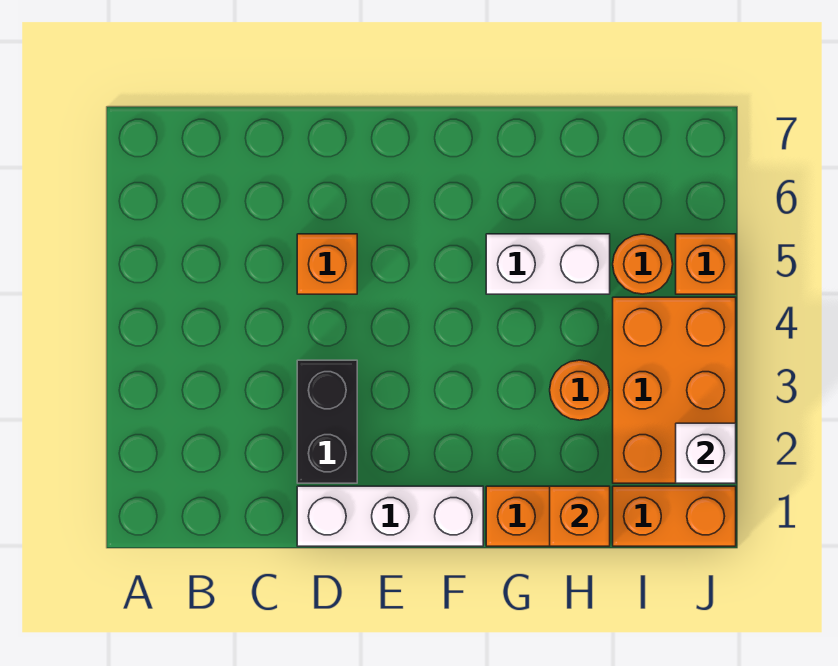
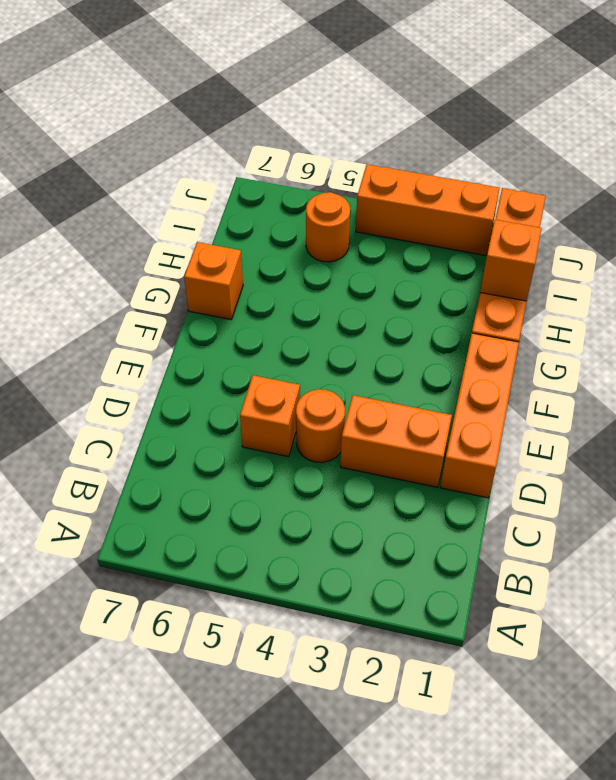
white brick D1:F1 level 1 -> orange brick D1:F1 level 1
black brick D2:D3 level 1 -> orange brick D2:D3 level 1
white brick G5:H5 level 1 -> none
orange round brick H3 level 1 -> orange round brick D4 level 1
orange brick I2:J4 level 1 -> orange brick J2:J4 level 1
white brick J2 level 2 -> none
orange brick J5 level 1 -> orange brick G7 level 1

